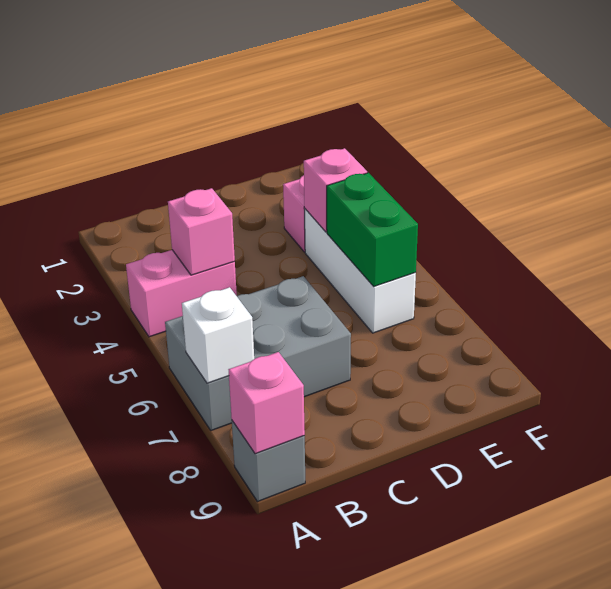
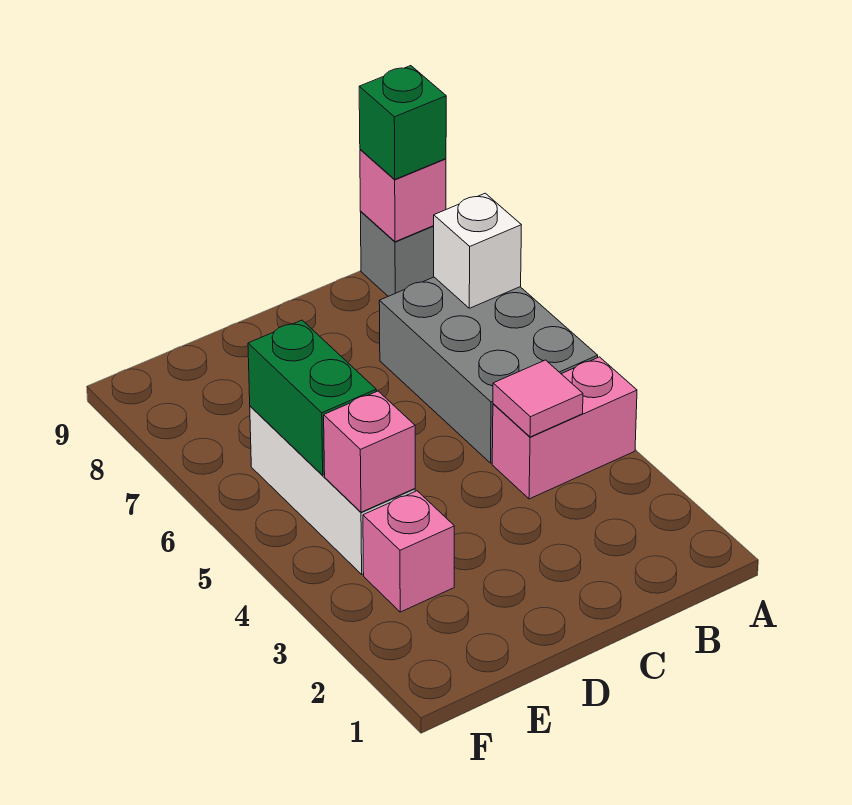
grey brick A6:C7 level 1 -> grey brick A5:B7 level 1
none -> green brick A9 level 3
pink brick B4 level 2 -> pink tile B4 level 2

